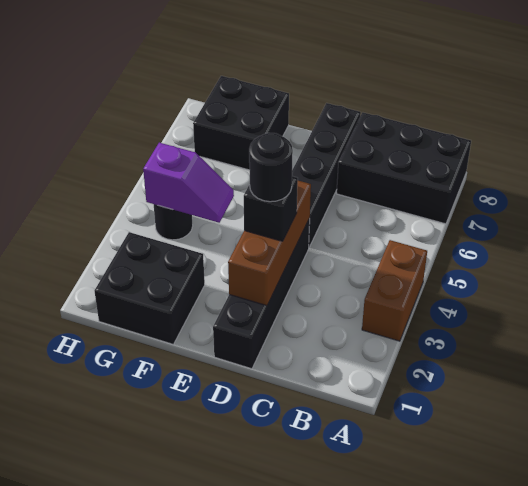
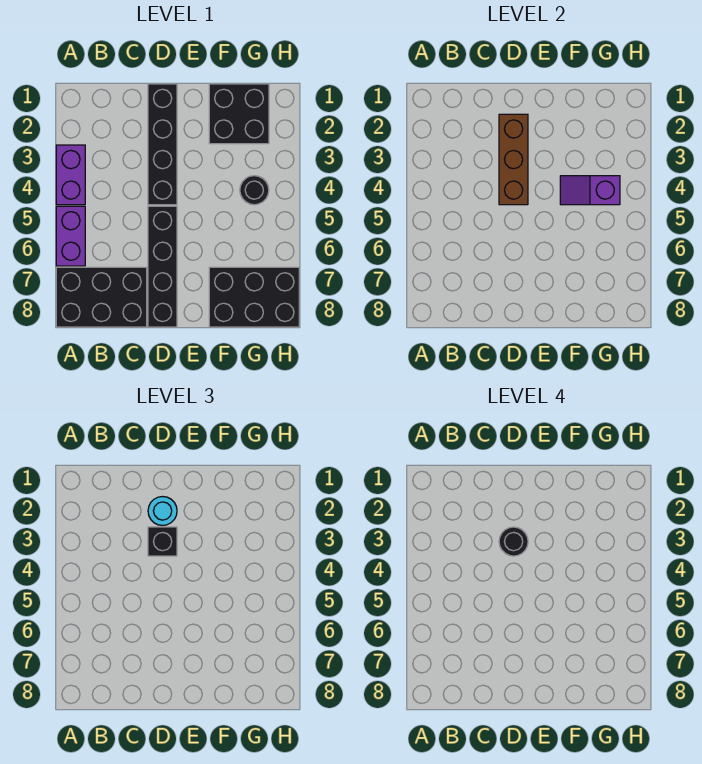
brown brick A3:A4 level 1 -> purple brick A3:A4 level 1
none -> purple brick A5:A6 level 1
none -> cyan round brick D2 level 3
black brick F7:G8 level 1 -> black brick F7:H8 level 1

